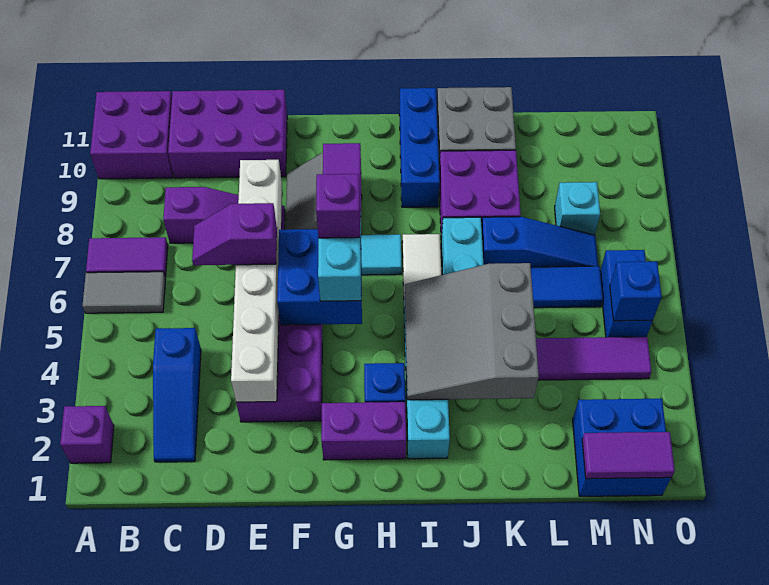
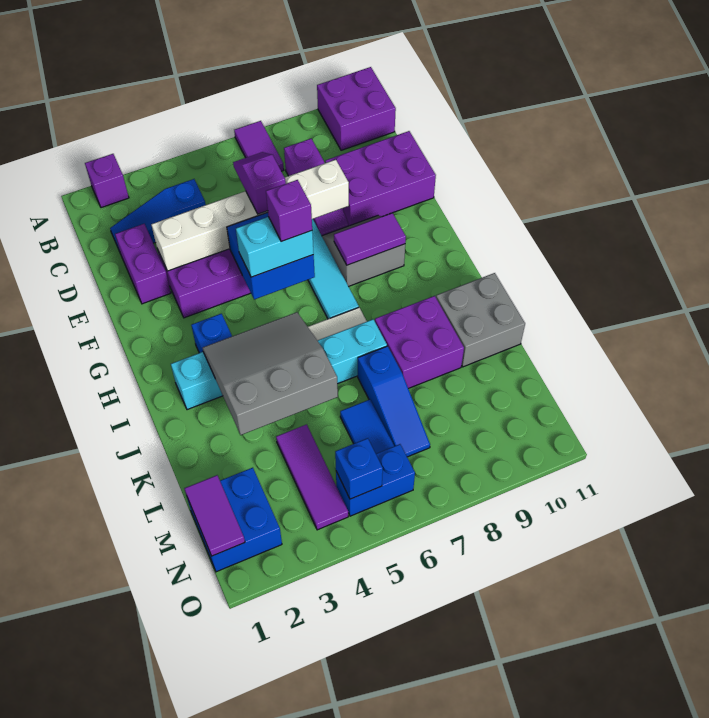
grey tile A6:B6 level 1 -> none
purple brick C10:E11 level 1 -> purple brick D9:E11 level 1
purple brick G2:H2 level 1 -> purple brick D2:E2 level 1
blue brick I9:I11 level 1 -> none
cyan brick M8 level 1 -> none

